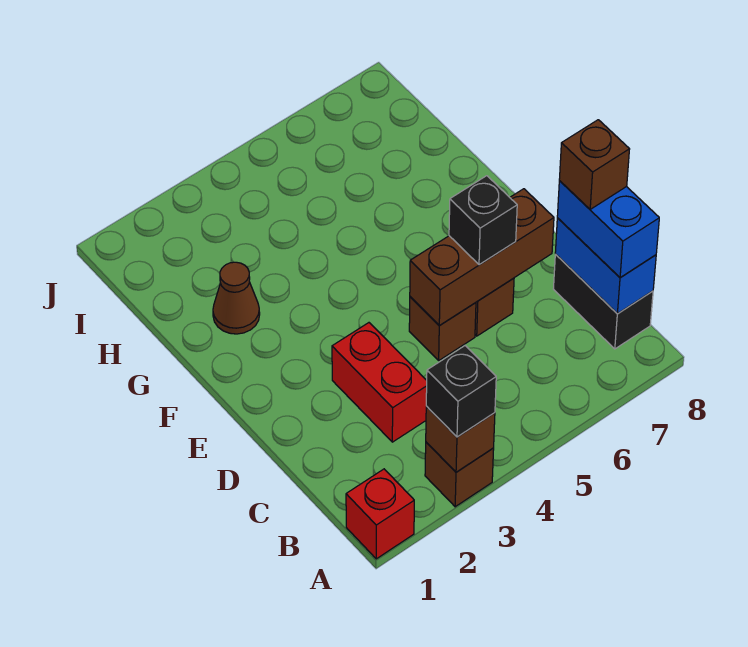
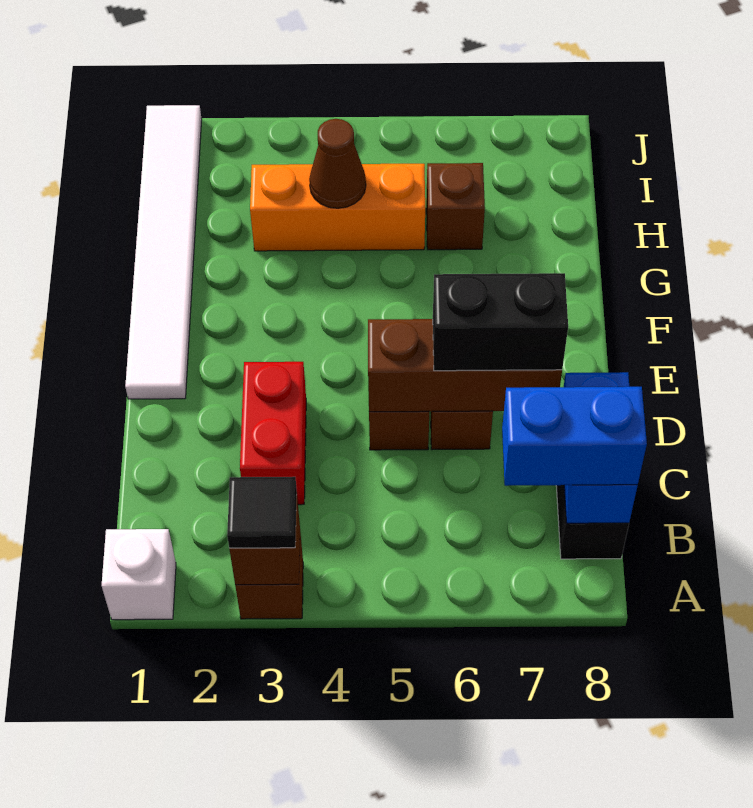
red brick A1 level 1 -> white brick A1 level 1
black brick A3 level 3 -> black tile A3 level 3
blue brick B8:C8 level 3 -> blue brick B7:B8 level 3
brown brick C8 level 4 -> brown brick H6 level 1
black brick D6 level 3 -> black brick D6:D7 level 3
none -> white tile E1:J1 level 1
brown cone G2 level 1 -> brown cone H4 level 2
none -> orange brick H3:H5 level 1

